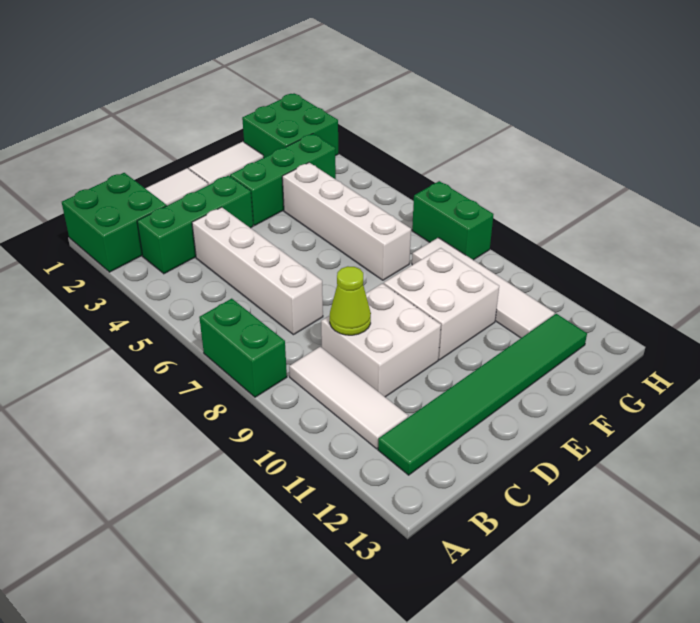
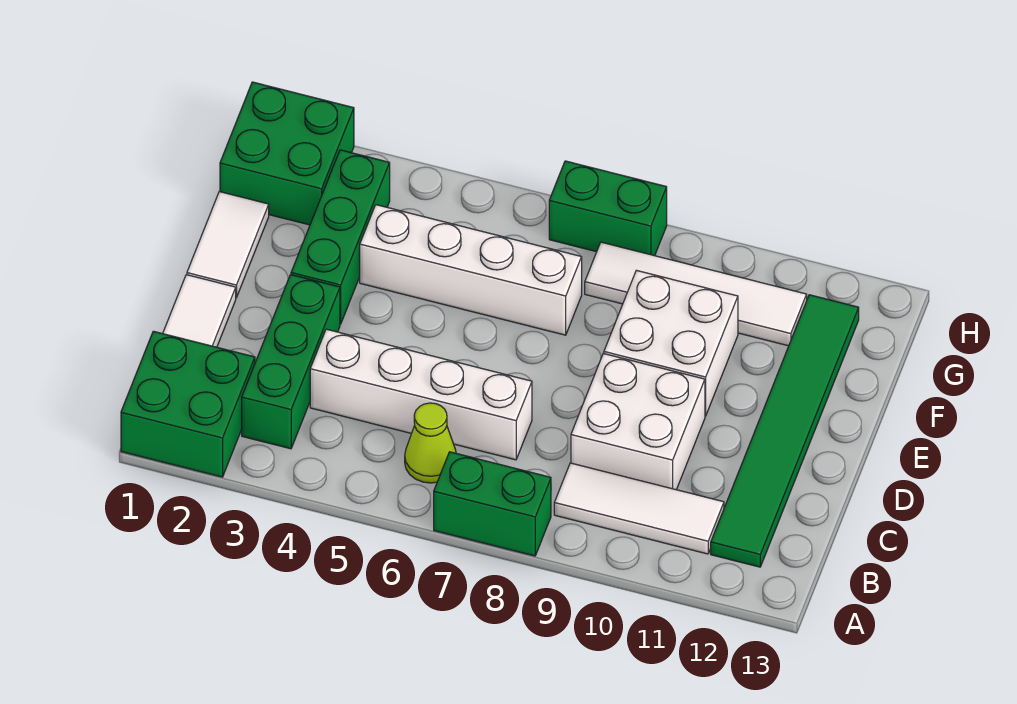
lime cone C9 level 2 -> lime cone B6 level 1

